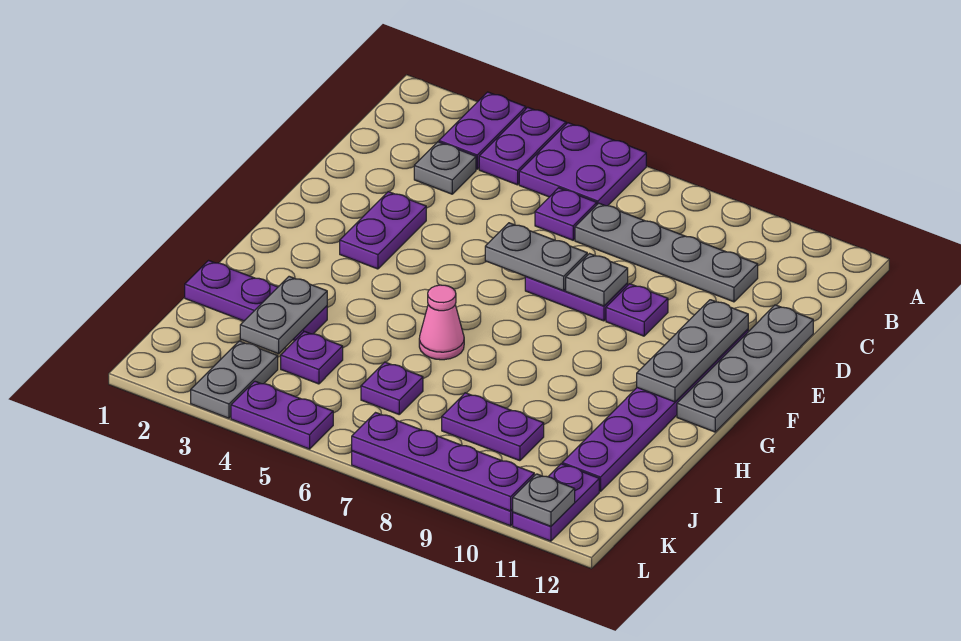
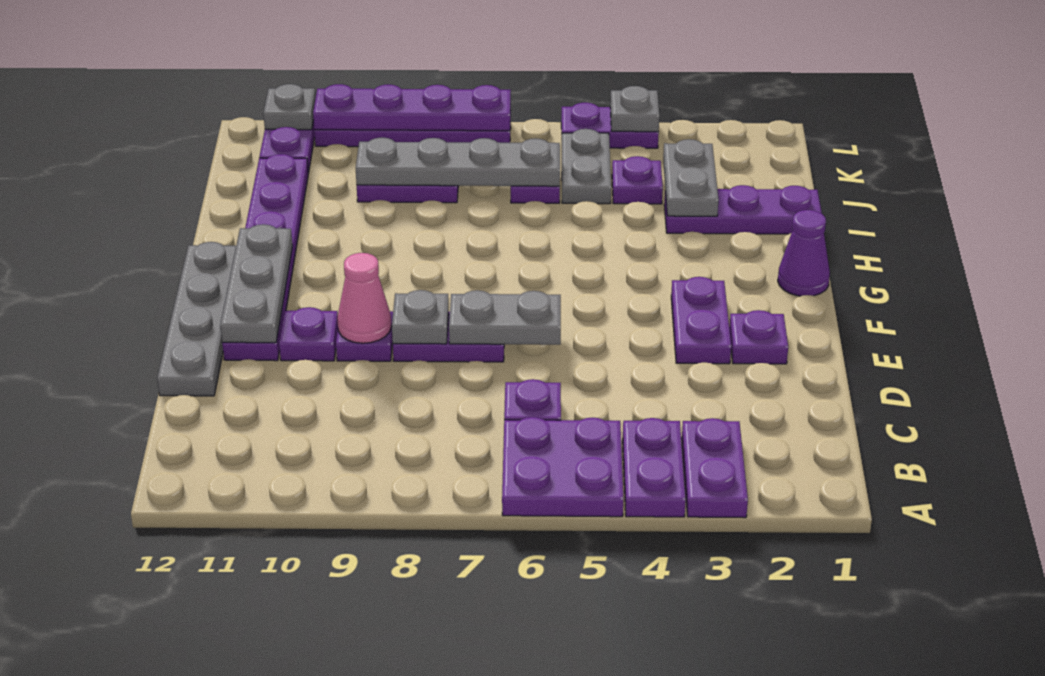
grey plate C3 level 1 -> grey plate L4 level 2
grey plate C7:C10 level 1 -> grey plate J6:J9 level 2
none -> purple plate E2 level 1
none -> purple plate E10 level 1
none -> purple cone G1 level 1
pink cone H6 level 1 -> pink cone E9 level 2
grey plate K3:L3 level 1 -> grey plate J5:K5 level 1

